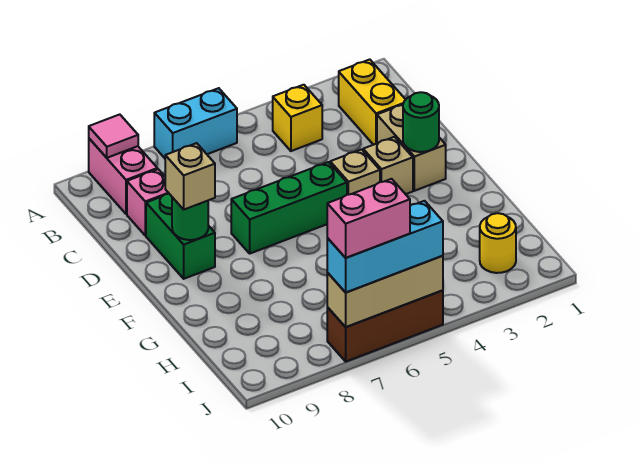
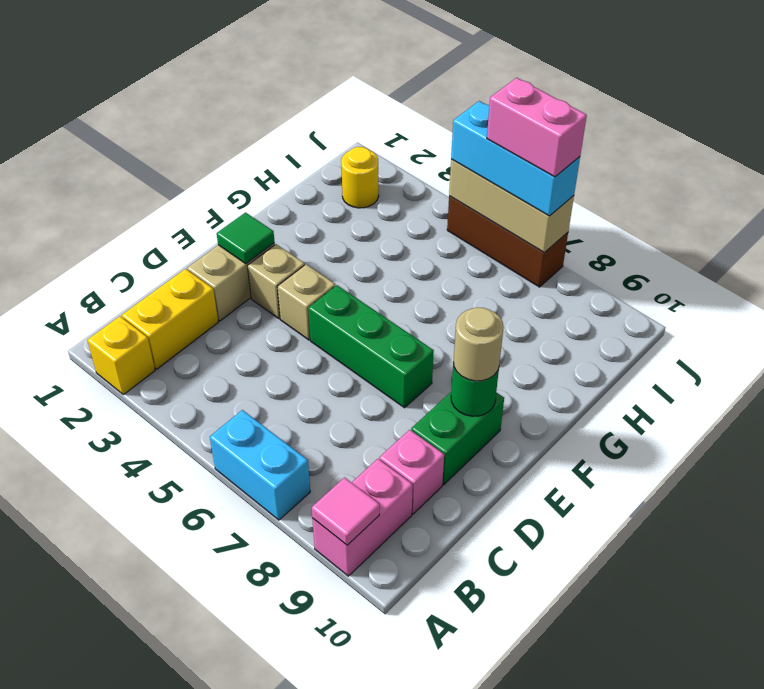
yellow brick B4 level 1 -> yellow brick A2 level 1
green round brick E2 level 2 -> green tile E2 level 2
tan brick E9 level 3 -> tan round brick E9 level 3

